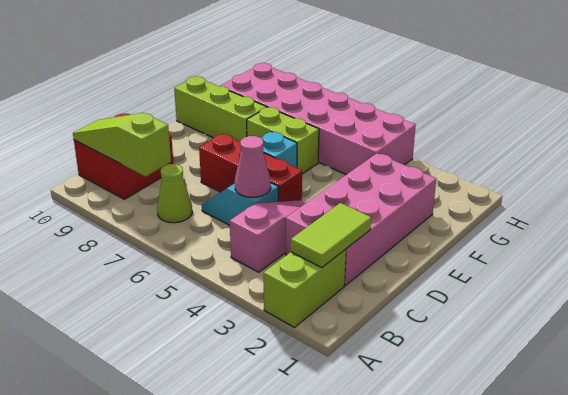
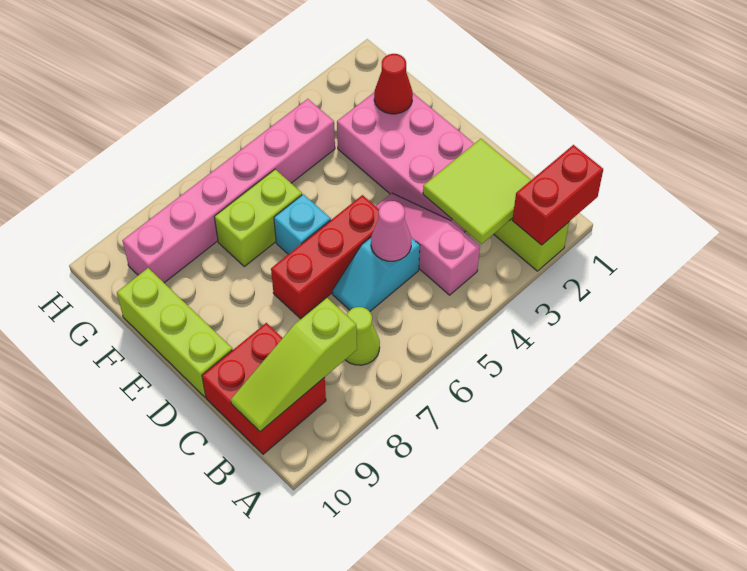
none -> red brick A1:A2 level 2
lime tile B2:C2 level 2 -> lime tile B2:C3 level 2
none -> red cone F2 level 2
lime brick F8:F10 level 1 -> lime brick D10:F10 level 1
pink brick G4:H9 level 1 -> pink brick G4:G9 level 1

